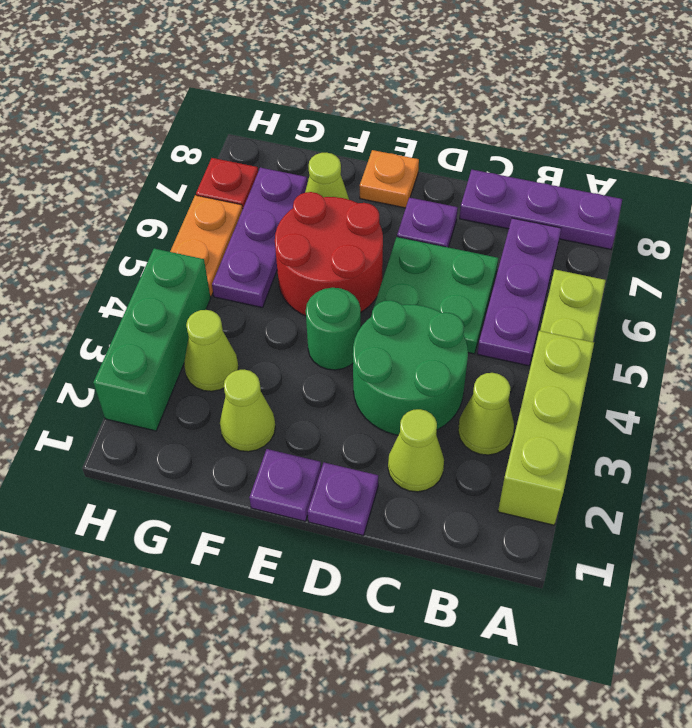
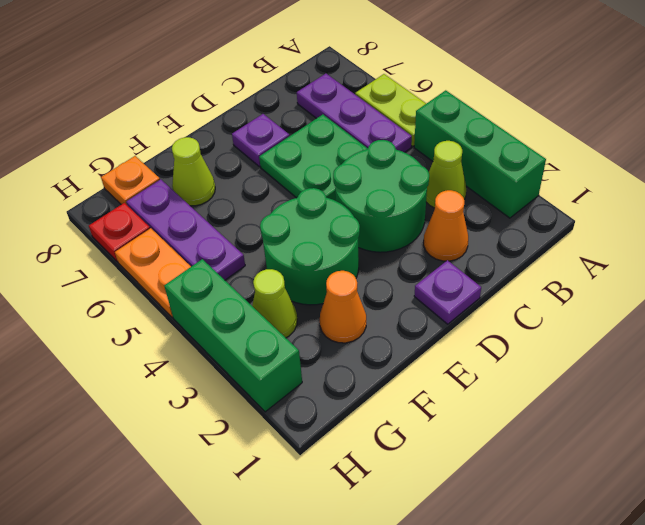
lime brick A2:A4 level 1 -> green brick A2:A4 level 1
purple plate A8:C8 level 1 -> none
lime cone C2 level 1 -> orange cone C2 level 1
purple plate E1 level 1 -> none
green round brick E4 level 1 -> green round brick E3:F4 level 1
red round brick E5:F6 level 1 -> none
orange plate E8 level 1 -> orange plate G8 level 1
lime cone F2 level 1 -> orange cone F2 level 1

